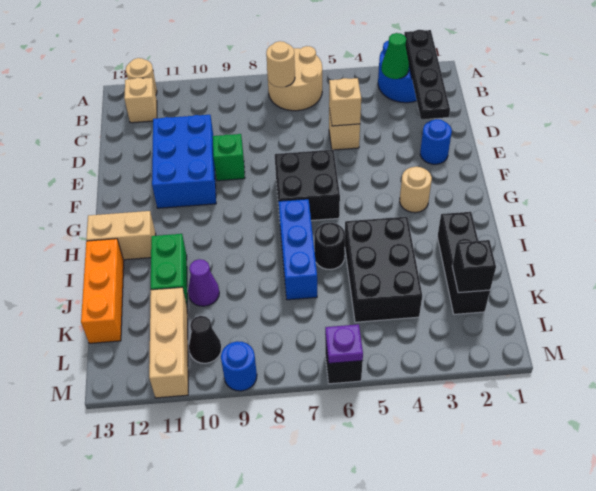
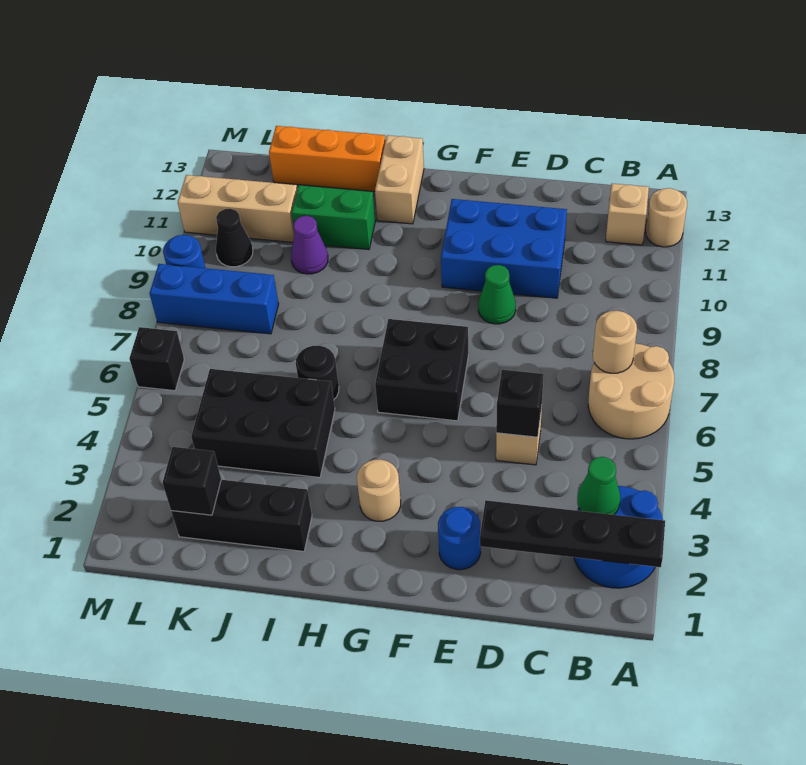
tan brick D5 level 2 -> black brick D5 level 2
green brick E9 level 1 -> green cone E9 level 1
blue brick H7:J7 level 1 -> blue brick K8:M8 level 1
purple plate M6 level 2 -> none

